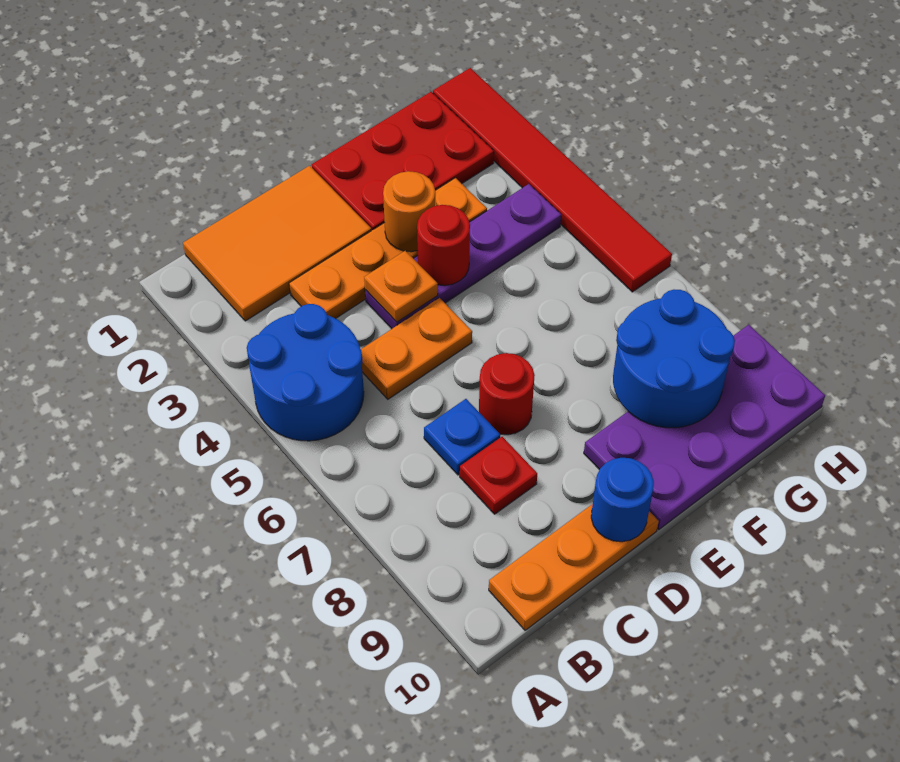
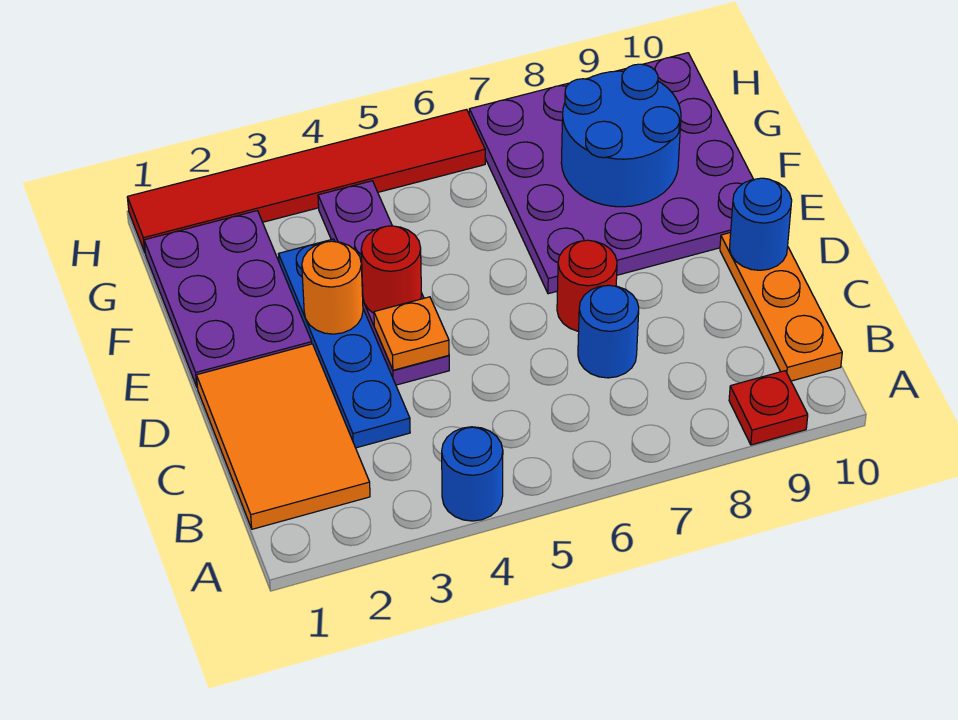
blue round brick A4:B5 level 1 -> blue round brick A4 level 1
orange plate C3:F3 level 1 -> blue plate C3:F3 level 1
orange plate C5:D5 level 1 -> none
blue plate C7 level 1 -> blue round brick C7 level 1
red plate C8 level 1 -> red plate A9 level 1
red plate E1:G2 level 1 -> purple plate E1:G2 level 1
purple plate E9:H10 level 1 -> purple plate E7:H10 level 1

